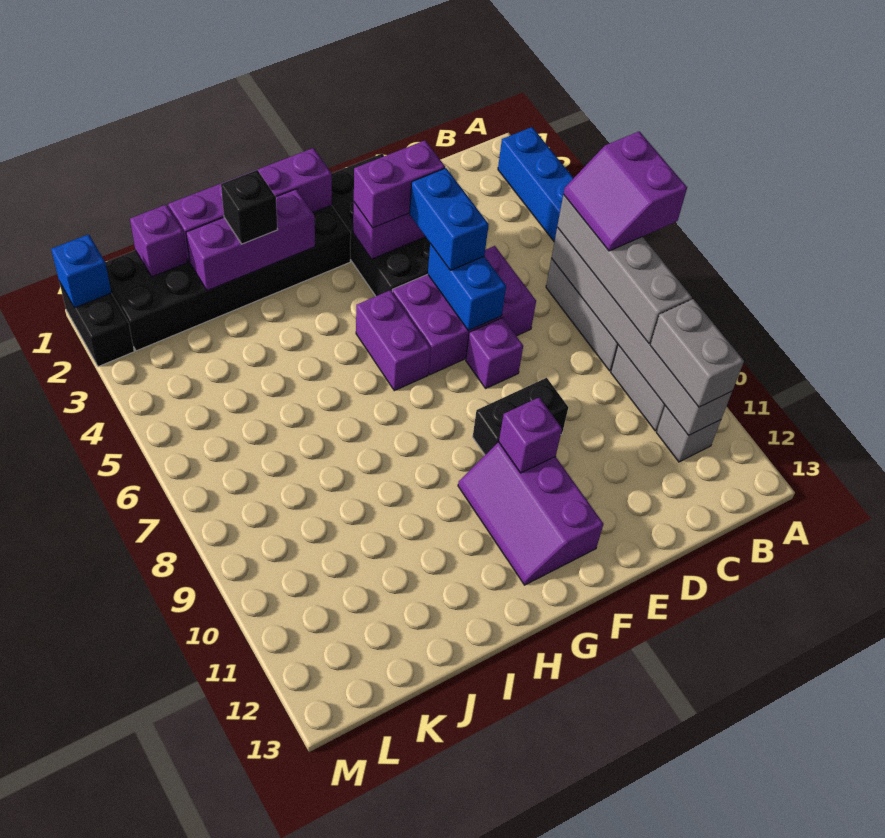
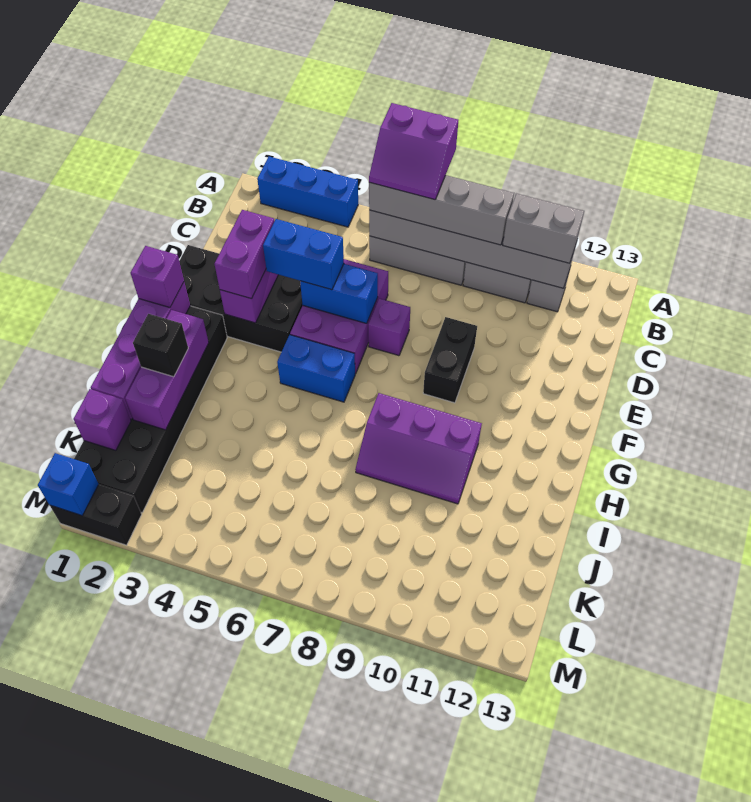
purple slope F10:G12 level 1 top F -> purple slope H8:I10 level 1 top H
purple brick F10 level 2 -> purple brick G1 level 3
purple brick G5:G6 level 1 -> blue brick G5:G6 level 1

